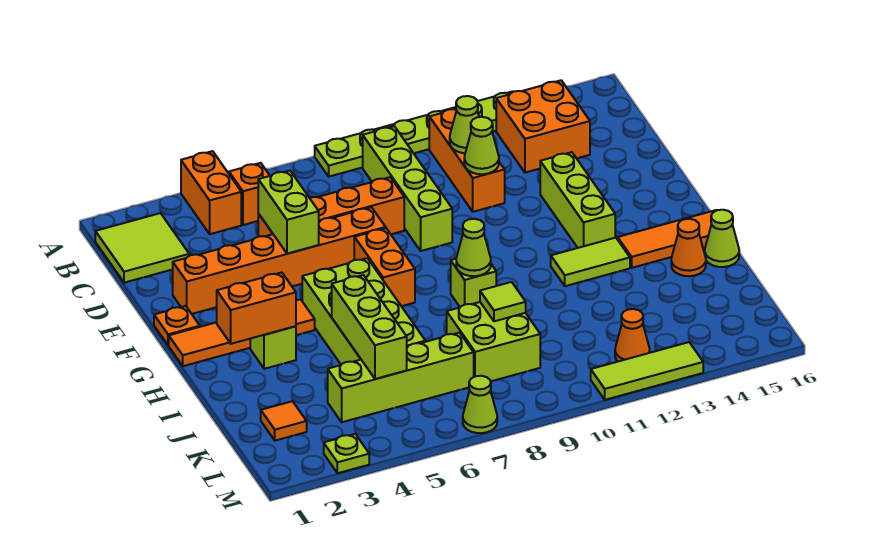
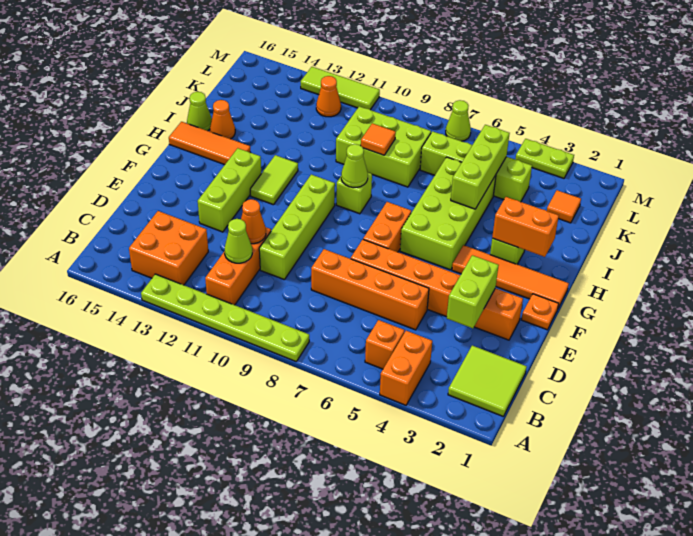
lime brick B9:E9 level 1 -> lime brick D10:G10 level 1
lime brick D5:E5 level 2 -> lime brick D3:E3 level 2
lime cone D11 level 2 -> orange cone D11 level 2
lime tile H12:H13 level 1 -> lime tile G12:H12 level 1
lime brick J8:K9 level 1 -> lime brick J8:K10 level 1
lime tile J9 level 2 -> orange tile J9 level 2
lime plate M3 level 1 -> lime plate M3:M4 level 1

